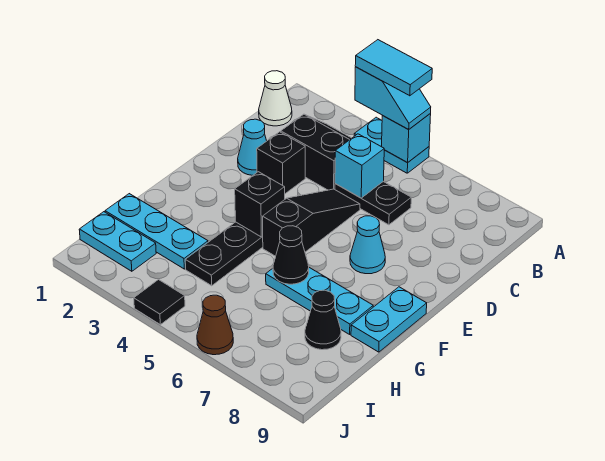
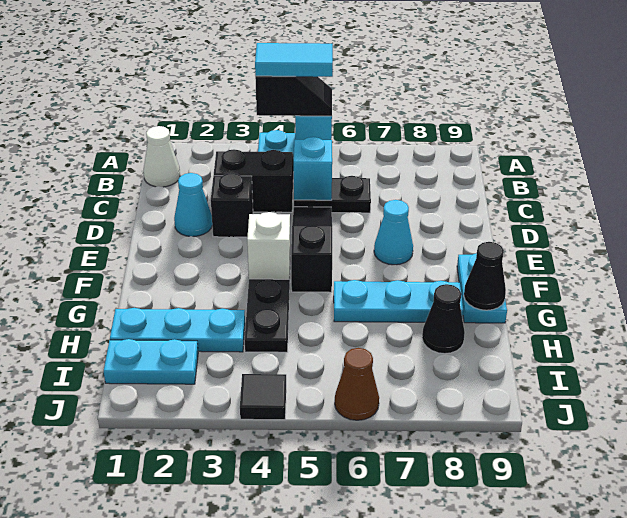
cyan slope A4:A5 level 3 top 4 -> black slope A4:A5 level 3 top 4
black brick F4 level 2 -> white brick F4 level 2
black cone G6 level 2 -> black cone G9 level 2

